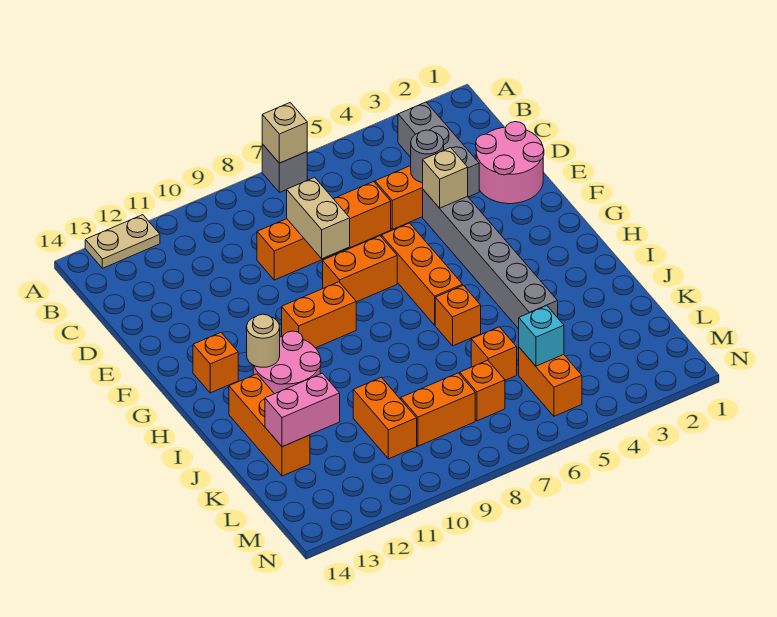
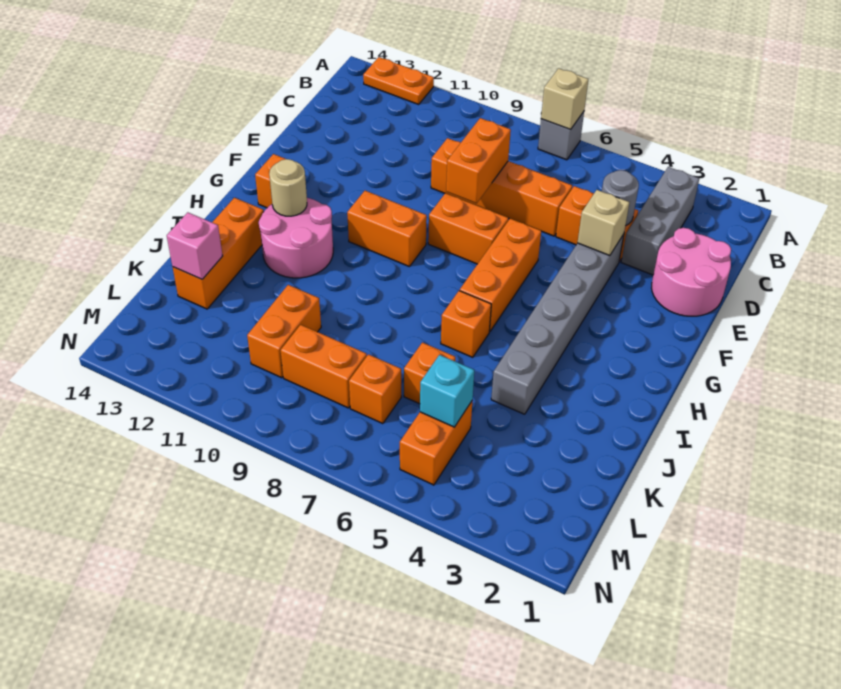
tan plate A12:A13 level 1 -> orange plate A12:A13 level 1
tan brick D8:E8 level 2 -> orange brick D8:E8 level 2
pink brick K12:K13 level 2 -> pink brick K13 level 2

